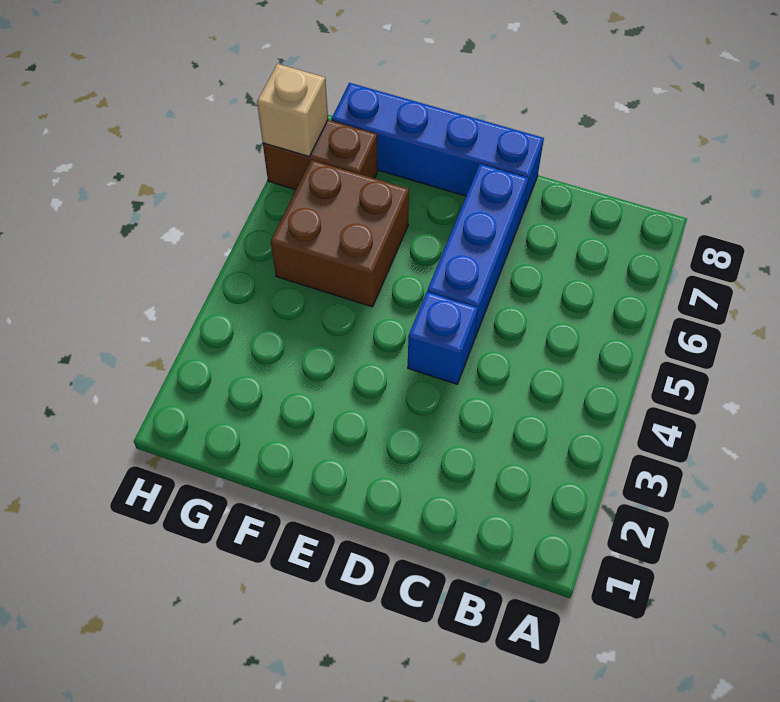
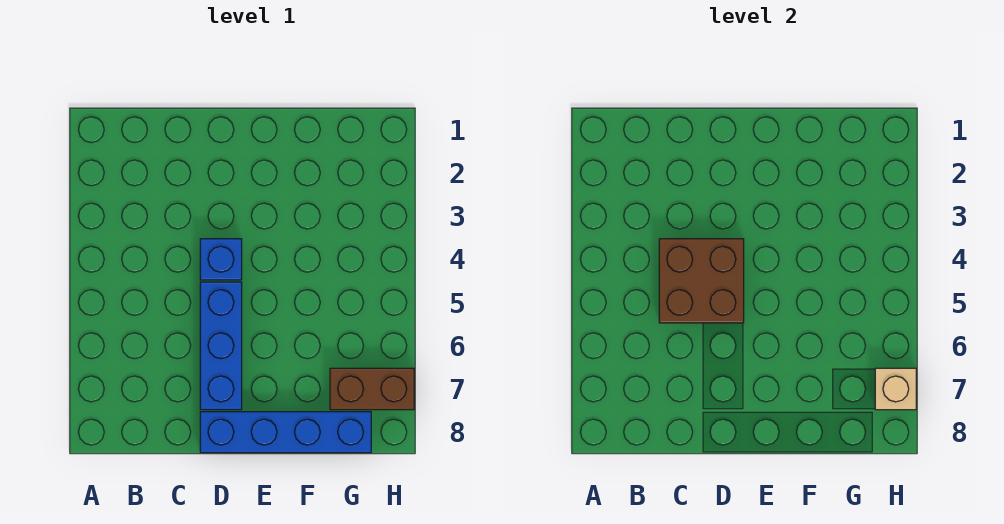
brown brick F5:G6 level 1 -> brown brick C4:D5 level 2

